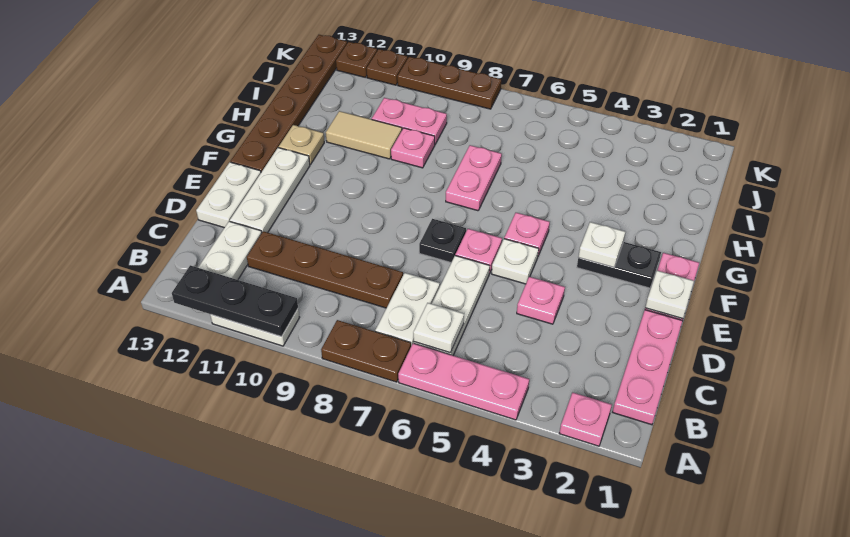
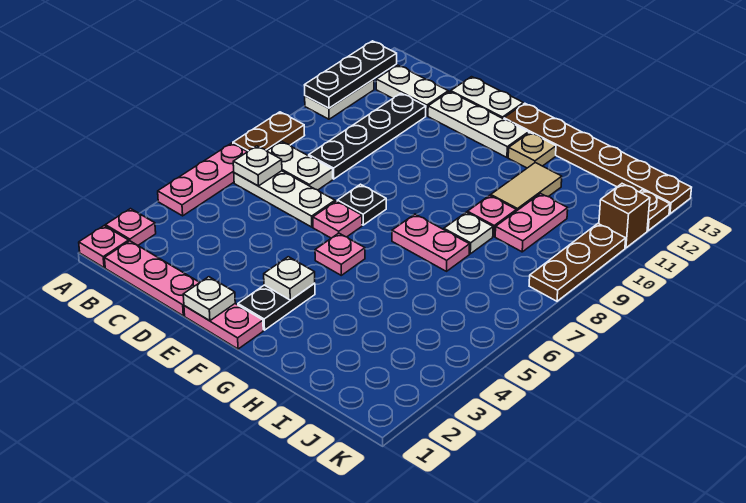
brown plate C8:C11 level 1 -> black plate C8:C11 level 1
pink plate D4 level 1 -> pink plate A1 level 1
white plate E5 level 1 -> white plate H8 level 1
brown plate K11 level 1 -> brown brick K11 level 1

